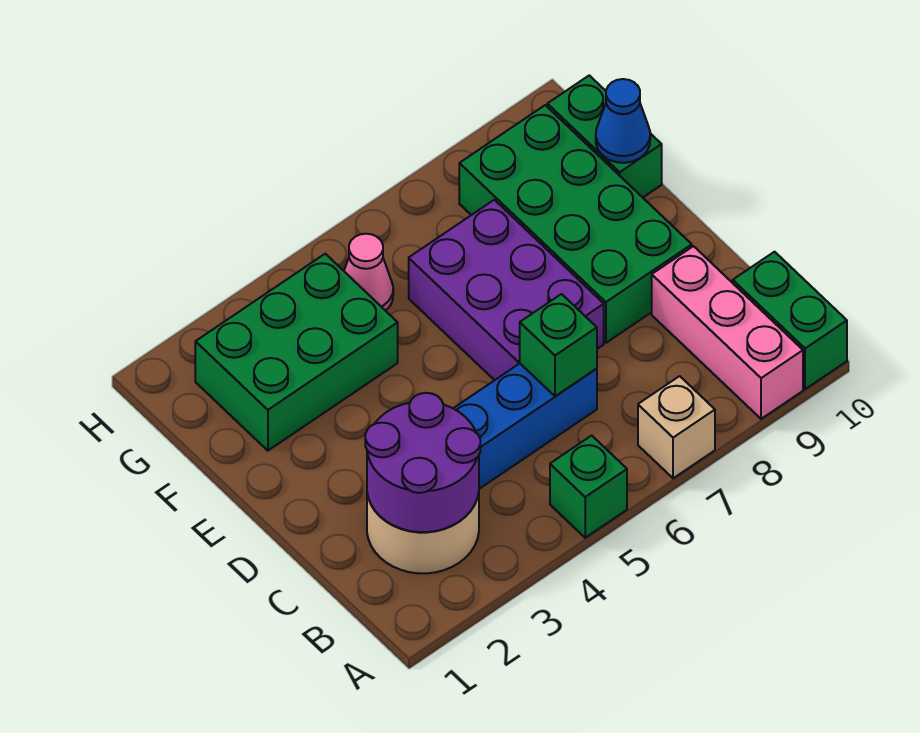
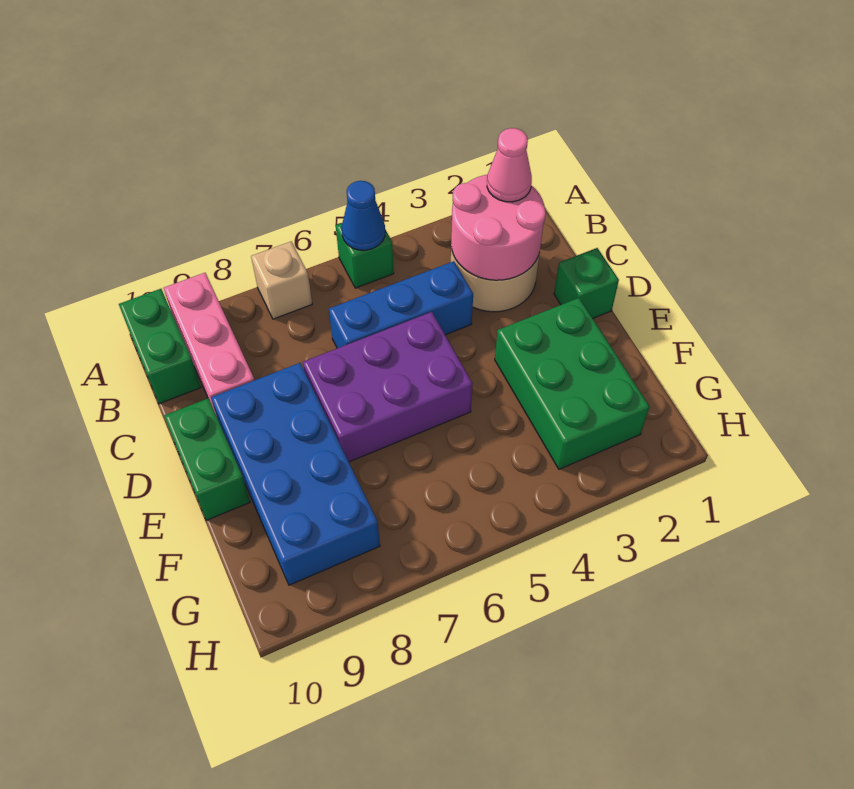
purple round brick B2:C3 level 2 -> pink round brick B2:C3 level 2
green brick C6 level 2 -> green brick D1 level 1
purple brick D6:F7 level 1 -> purple brick D5:E7 level 1
green brick D8:G9 level 1 -> blue brick D8:G9 level 1
green brick F2:G4 level 1 -> green brick E2:G3 level 1
green brick F10:G10 level 1 -> green brick D10:E10 level 1
blue cone F10 level 2 -> blue cone A5 level 2
pink cone G5 level 1 -> pink cone B2 level 3

